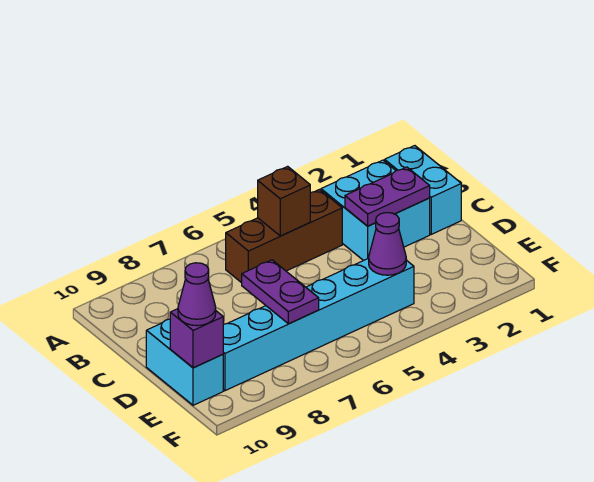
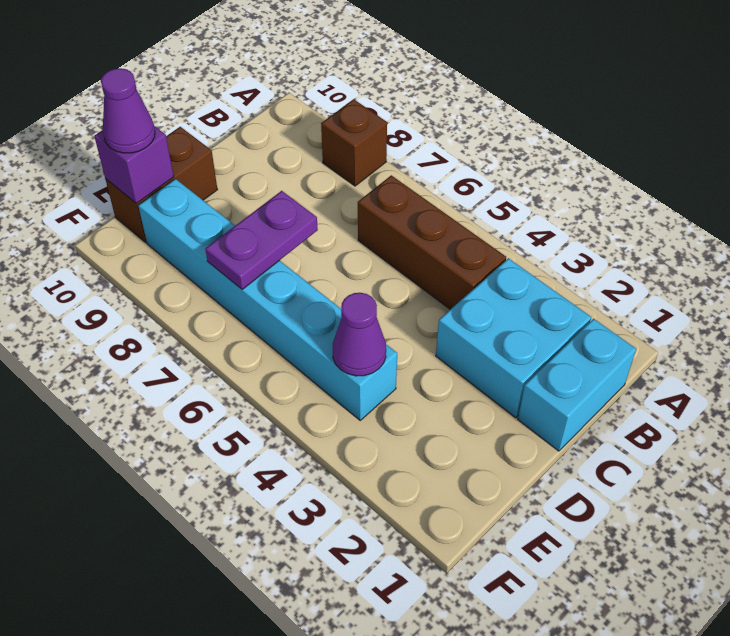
brown brick B5 level 2 -> brown brick A8 level 1
purple plate C2:C3 level 2 -> none
cyan brick D10:E10 level 1 -> brown brick D10:E10 level 1

